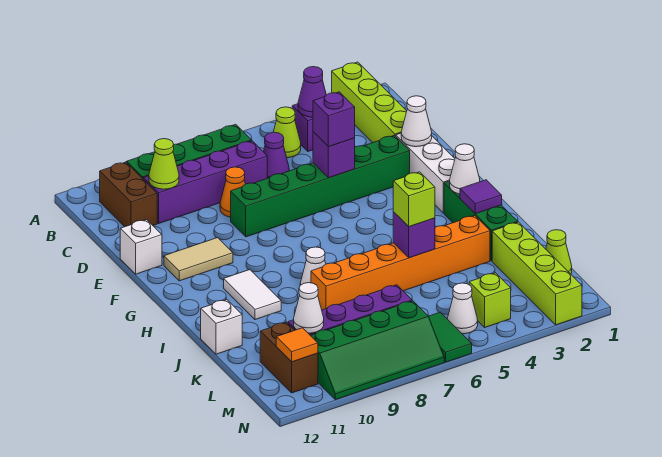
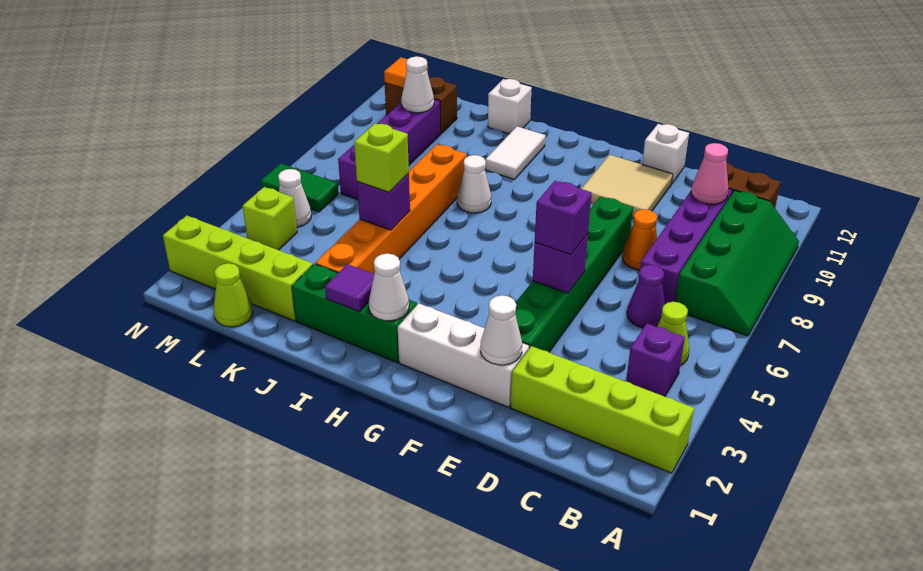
purple cone B4 level 2 -> none
lime cone C10 level 2 -> pink cone C10 level 2
tan tile F10:F11 level 1 -> tan tile E10:F11 level 1
white tile H10:I10 level 1 -> white tile I10:I11 level 1
green slope M7:N10 level 1 top M -> none

